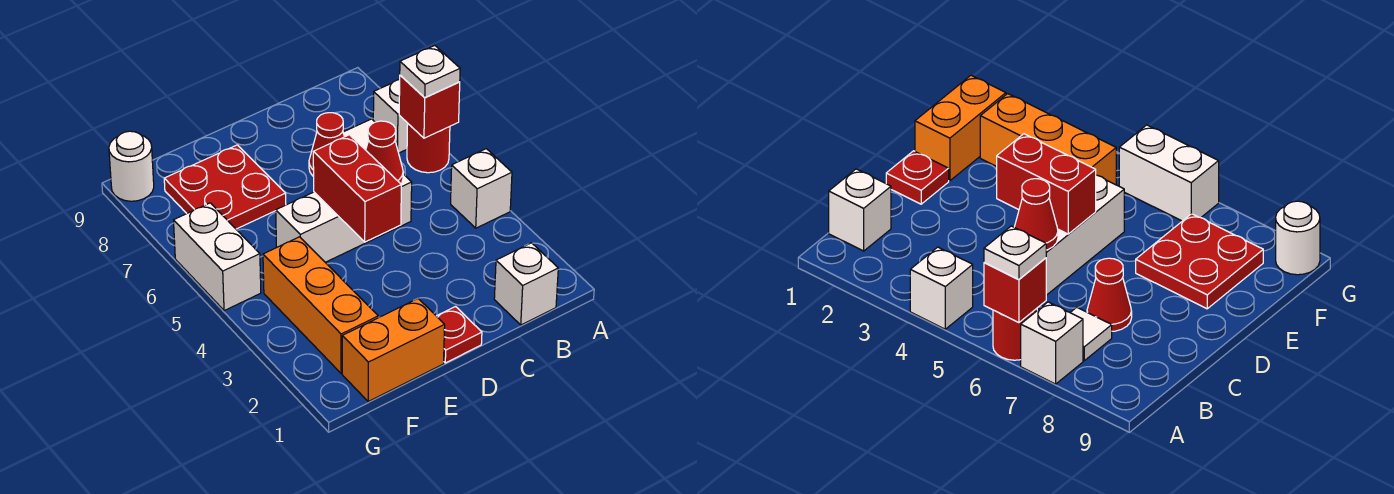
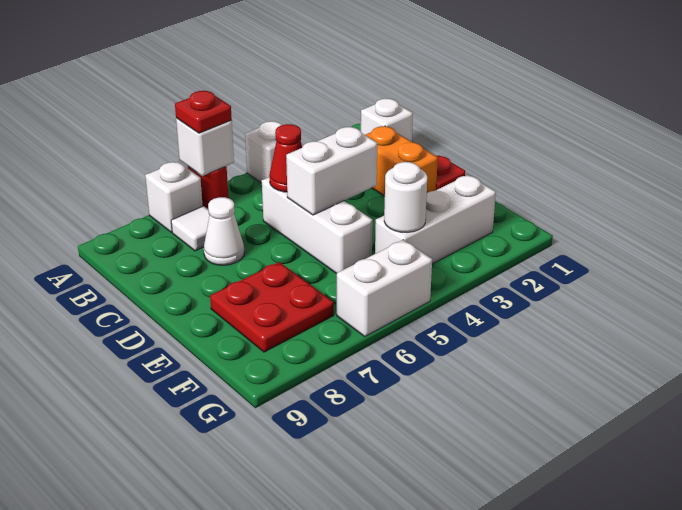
red brick A6 level 2 -> white brick A6 level 2
white plate A6 level 3 -> red plate A6 level 3
red cone C7 level 1 -> white cone C7 level 1
red brick D4:D5 level 2 -> white brick D4:D5 level 2
orange brick E1:F1 level 1 -> orange brick C2:D2 level 1
orange brick F2:F4 level 1 -> white brick F2:F4 level 1
white round brick G9 level 1 -> white round brick F4 level 2

